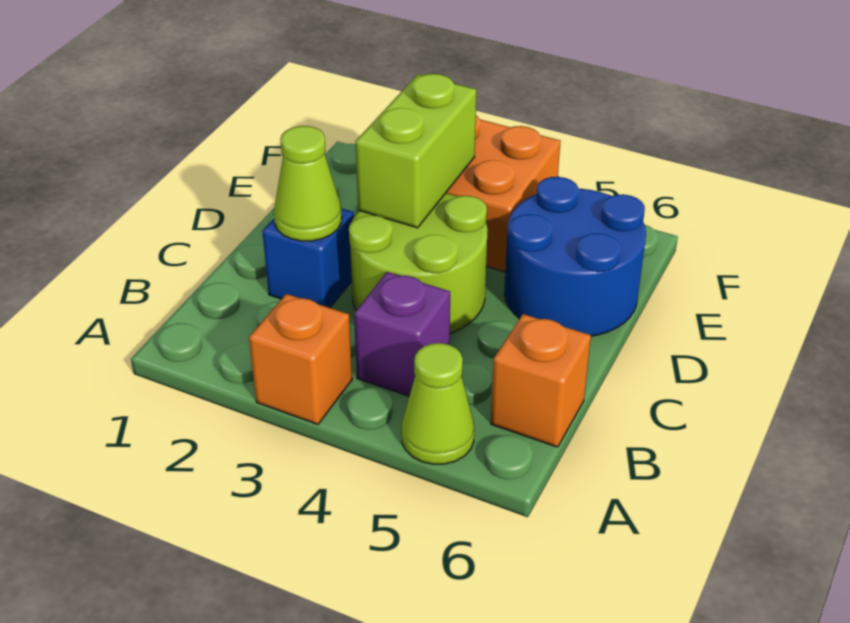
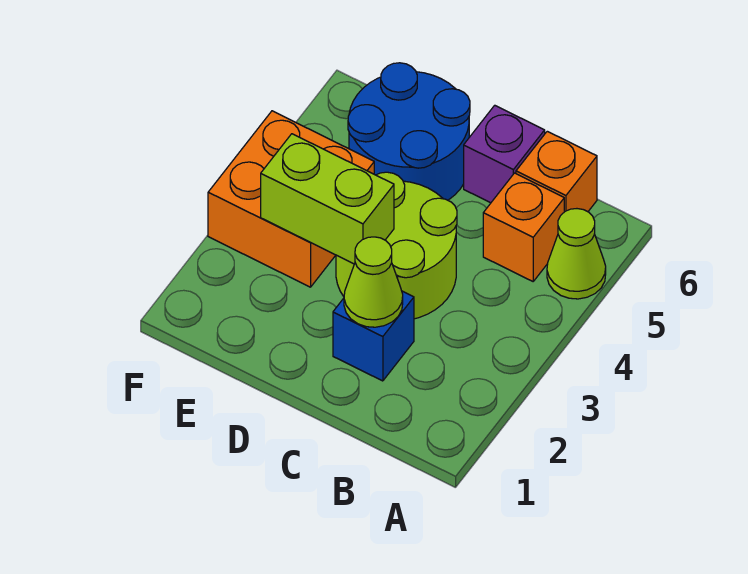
orange brick A3 level 1 -> orange brick B5 level 1
purple brick B4 level 1 -> purple brick C6 level 1

